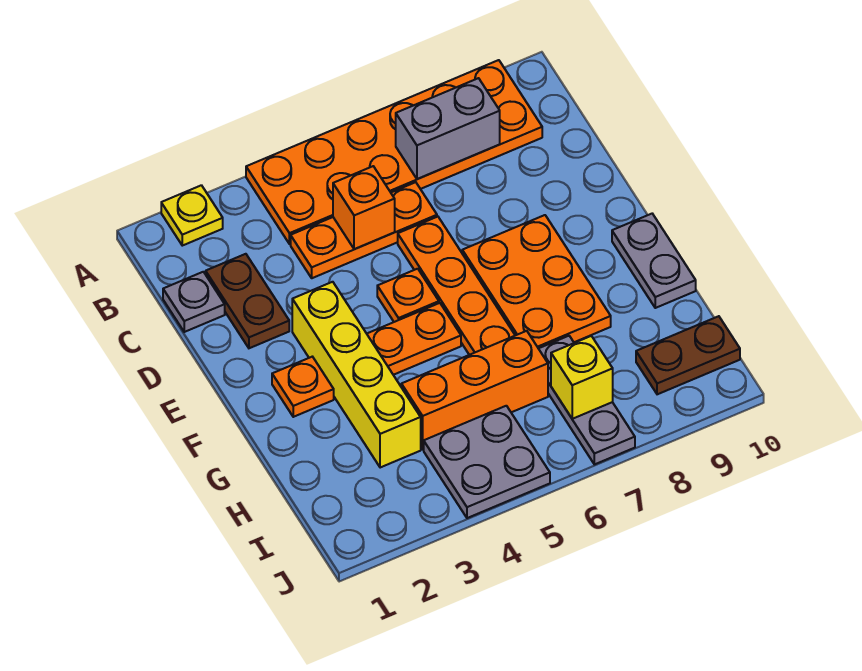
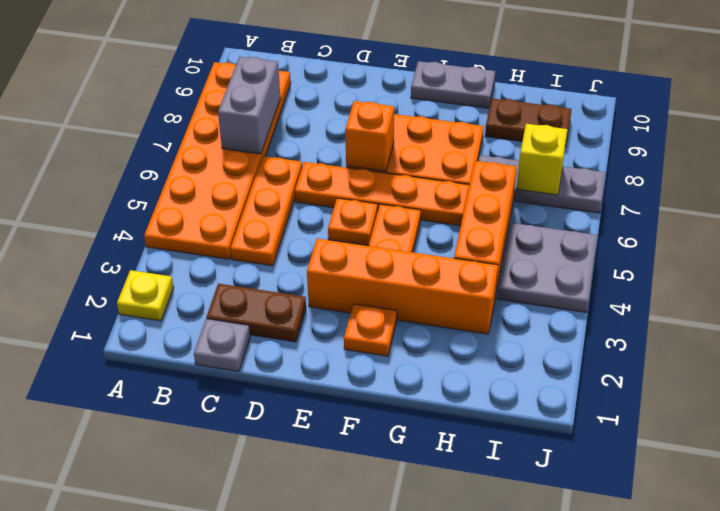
orange brick C5 level 2 -> orange brick E7 level 2
yellow brick E3:H3 level 1 -> orange brick E3:H3 level 1
brown plate I9:I10 level 1 -> brown plate H9:I9 level 1

